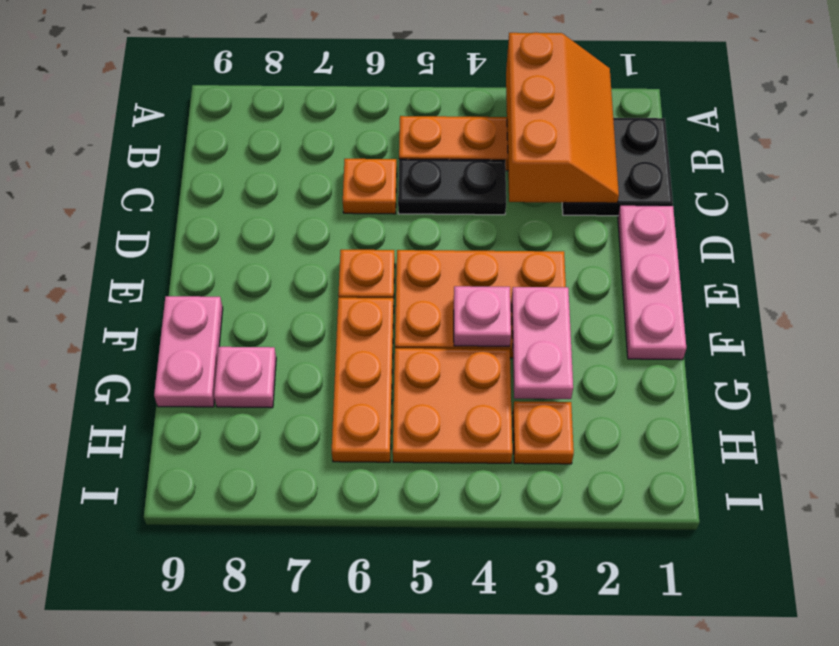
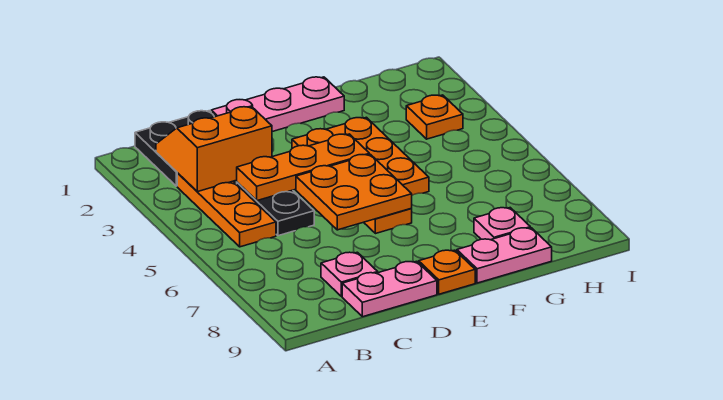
orange slope A2:C3 level 2 top 3 -> orange slope B2:C3 level 2 top 3
orange plate C6 level 1 -> orange plate E9 level 1
pink plate F3:G3 level 2 -> pink plate C9:D9 level 1
pink plate F4 level 2 -> pink plate C8 level 1
orange plate F6:H6 level 1 -> orange plate C4:E4 level 2
orange plate G4:H5 level 1 -> orange plate D5:E6 level 2

